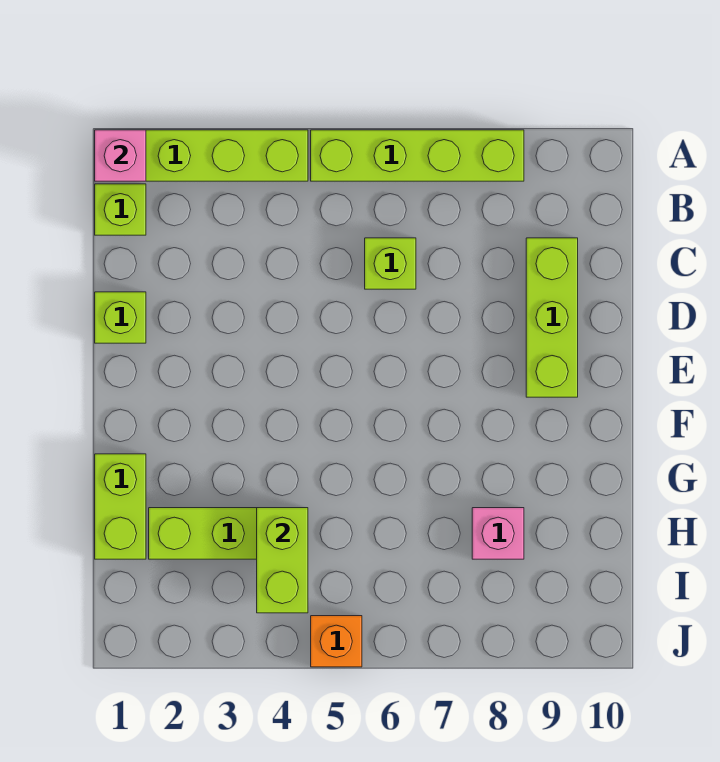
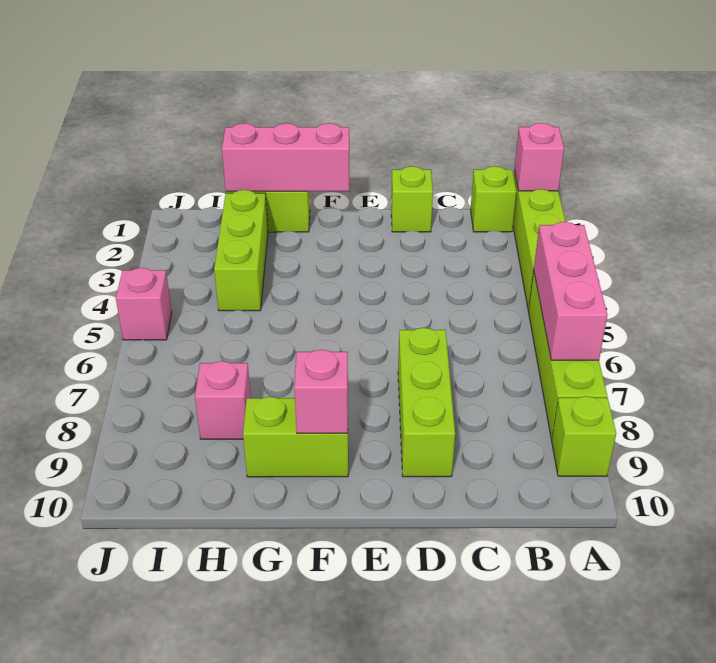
none -> pink brick A5:A7 level 2
lime brick C6 level 1 -> lime brick A9 level 1
lime brick C9:E9 level 1 -> lime brick D7:D9 level 1
none -> pink brick F1:H1 level 2
none -> pink brick F9 level 2
lime brick H4:I4 level 2 -> lime brick F9:G9 level 1
orange brick J5 level 1 -> pink brick J5 level 1

